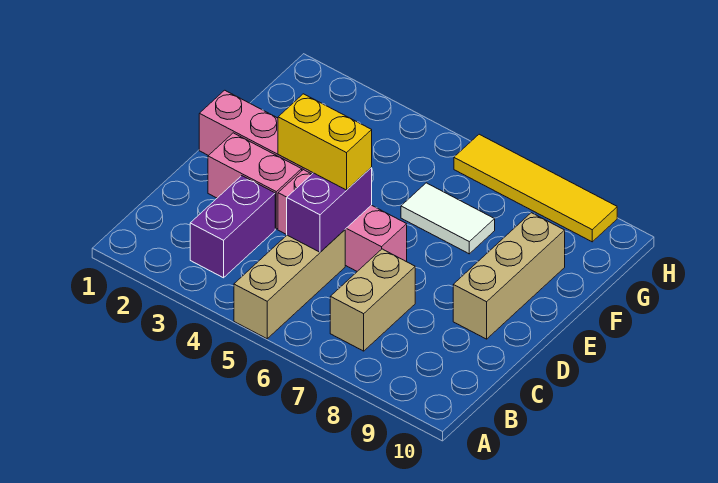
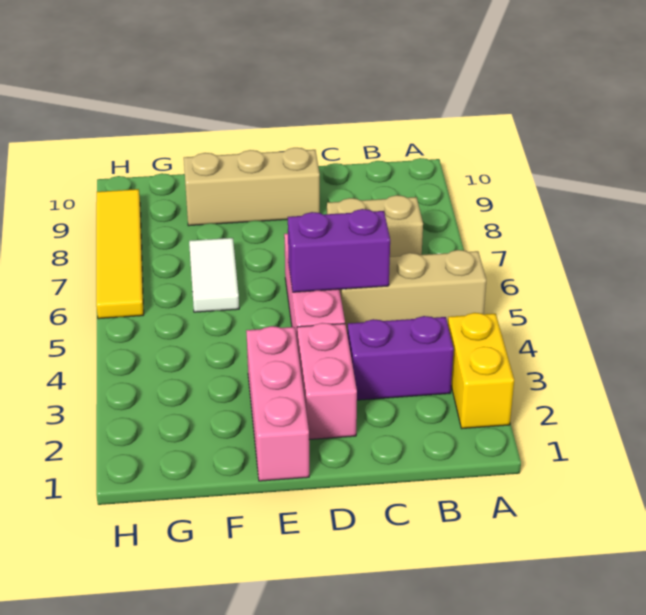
yellow brick D4:D5 level 3 -> yellow brick A2:A3 level 1

